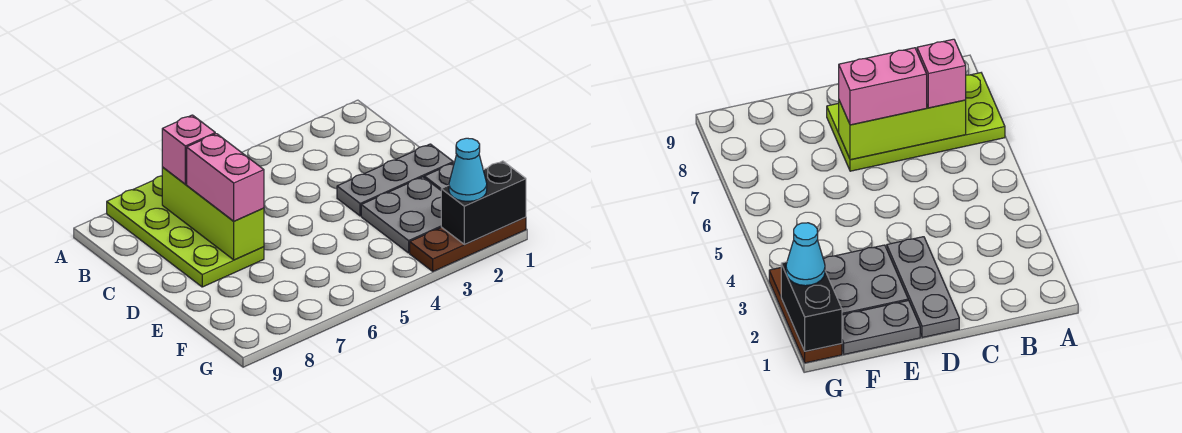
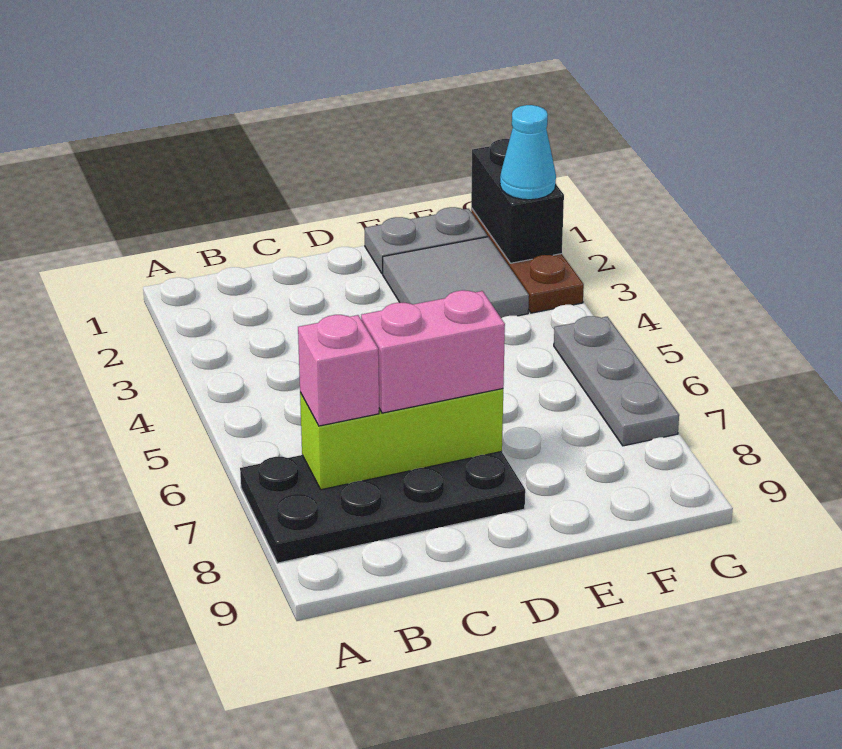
lime plate A7:D8 level 1 -> black plate A7:D8 level 1
grey plate D1:D3 level 1 -> grey plate G5:G7 level 1
grey plate E2:F3 level 1 -> grey tile E2:F3 level 1

